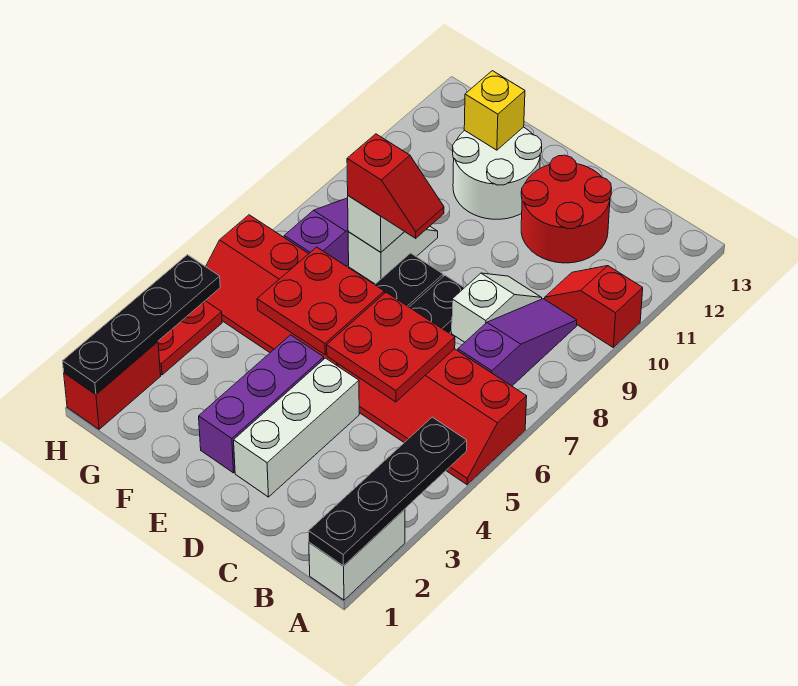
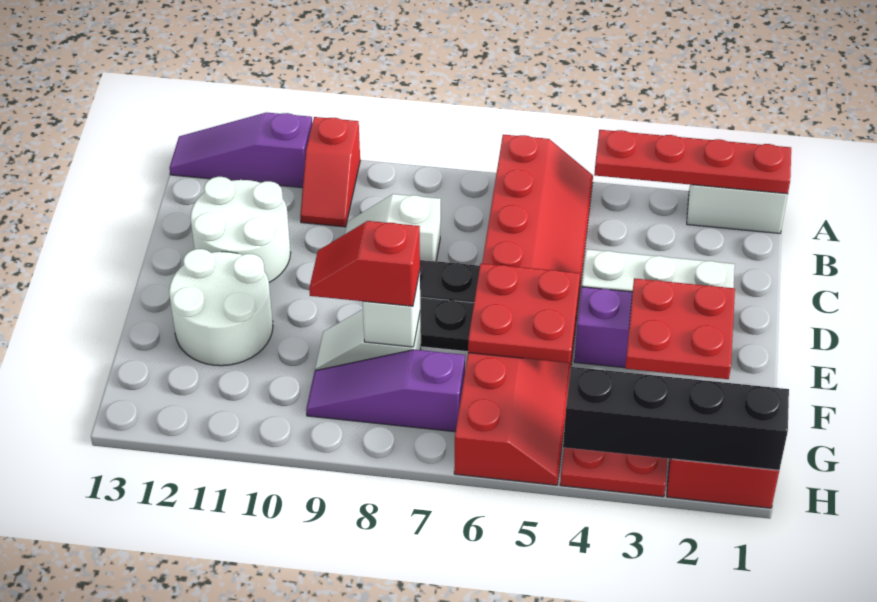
black plate A1:A4 level 2 -> red plate A1:A4 level 2
purple slope B7:B9 level 1 top 7 -> purple slope A11:A13 level 1 top 11
red plate C5:D6 level 2 -> red plate E2:F3 level 2
red round brick C11:D12 level 1 -> white round brick C11:D12 level 1
red slope E8:F8 level 3 top F -> red slope F8:F9 level 3 top 8
yellow brick F12 level 2 -> none
black plate H1:H4 level 2 -> black brick H1:H4 level 2

